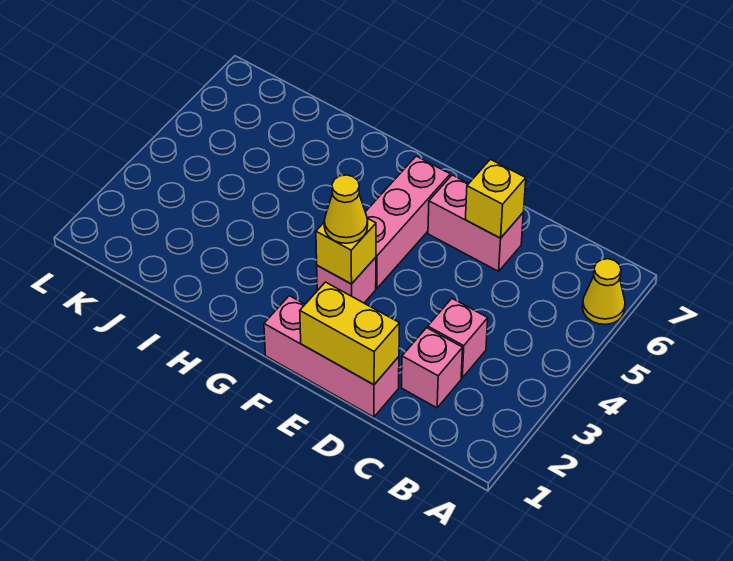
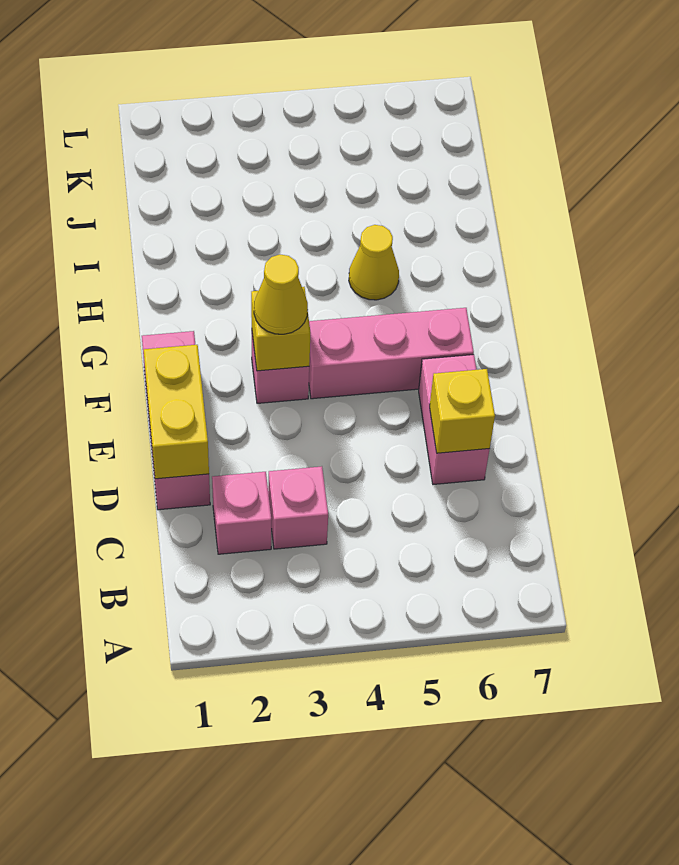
yellow cone A6 level 1 -> yellow cone H5 level 1

